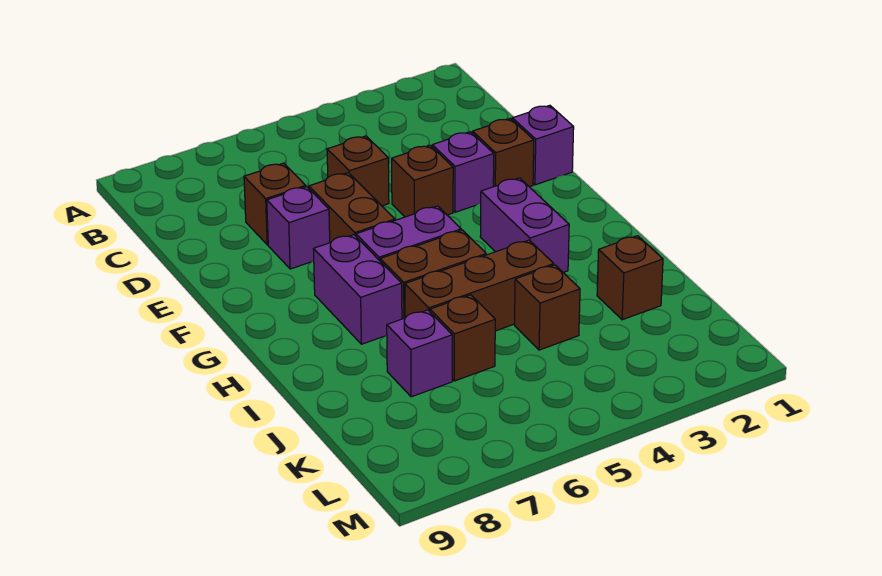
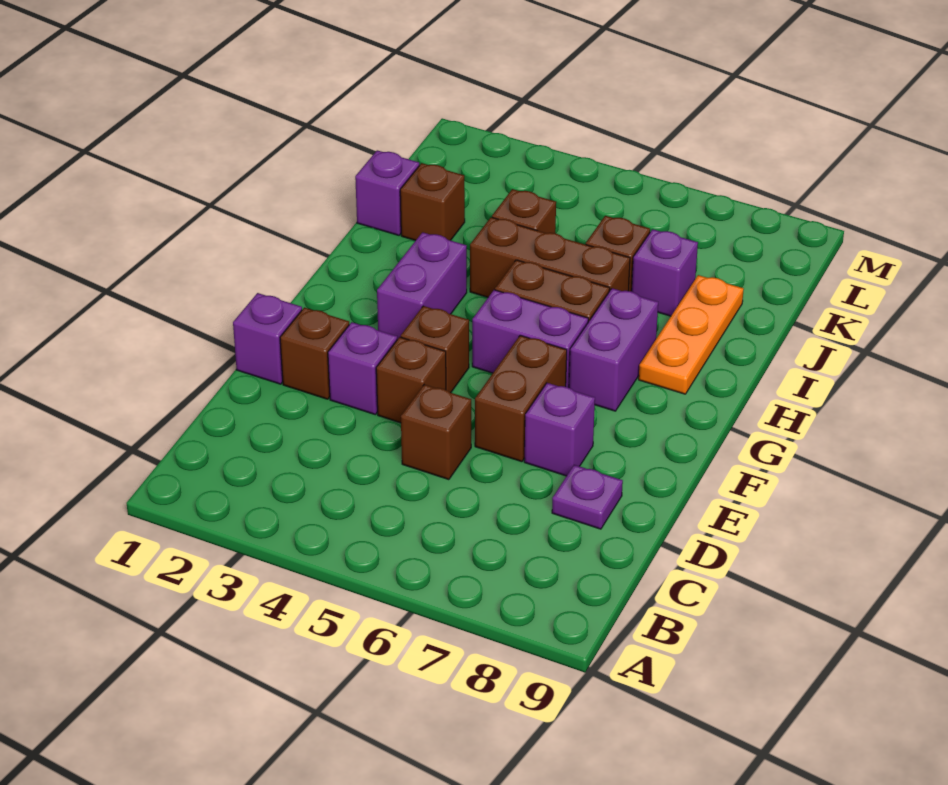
brown brick D7 level 1 -> brown brick F4 level 1
none -> purple plate D8 level 1
none -> orange plate H8:J8 level 1
none -> purple brick J1 level 1

